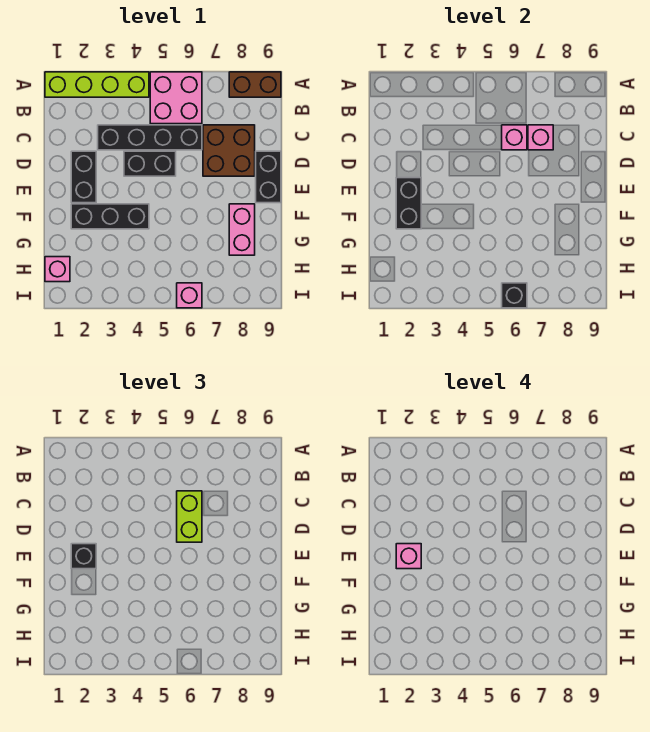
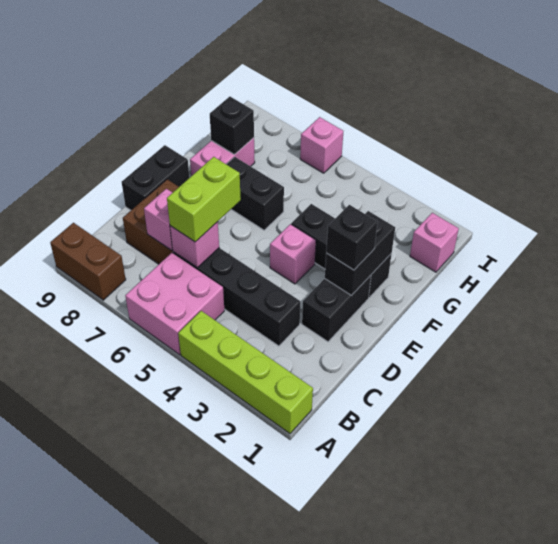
black brick D4:D5 level 1 -> black brick F6:F7 level 1
pink brick E2 level 4 -> pink brick E4 level 1
black brick I6 level 2 -> black brick G8 level 2

